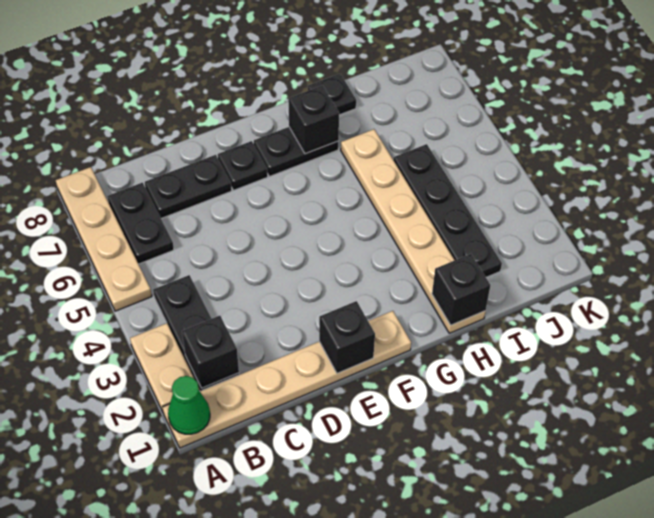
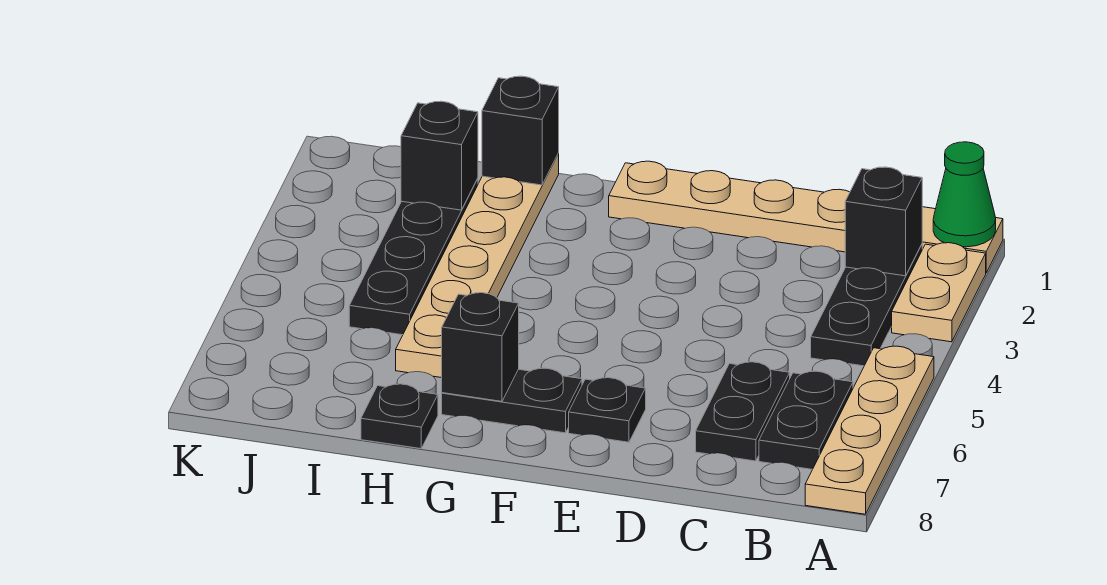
black plate C7:D7 level 1 -> black plate C6:C7 level 1
black brick E1 level 2 -> black brick I2 level 2

